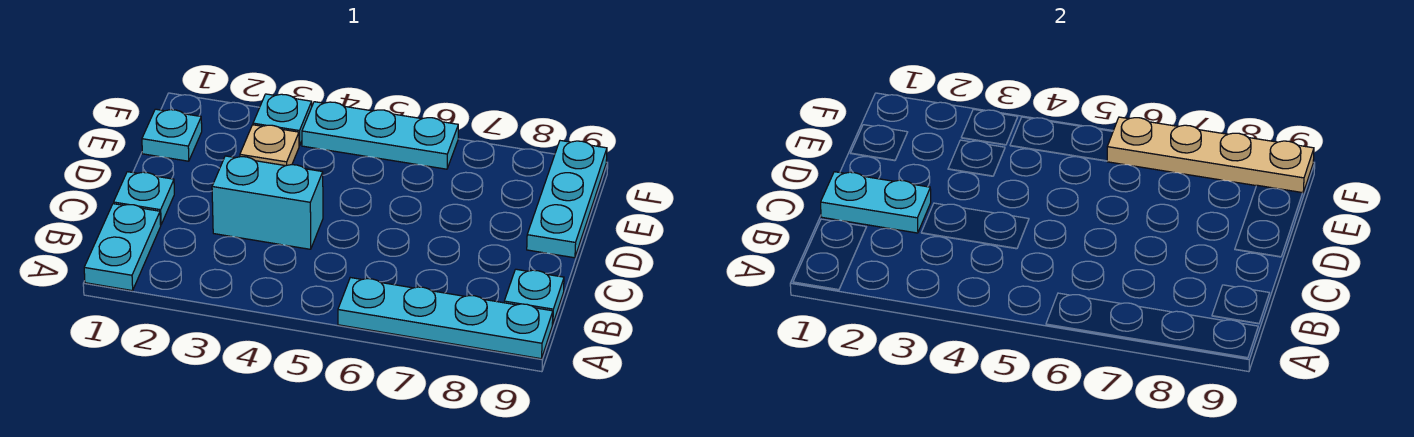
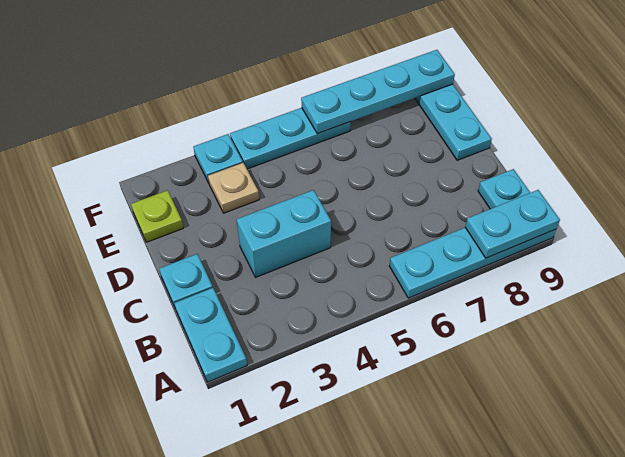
cyan plate C1:C2 level 2 -> cyan plate A8:A9 level 2
cyan plate E1 level 1 -> lime plate E1 level 1
tan plate F6:F9 level 2 -> cyan plate F6:F9 level 2

